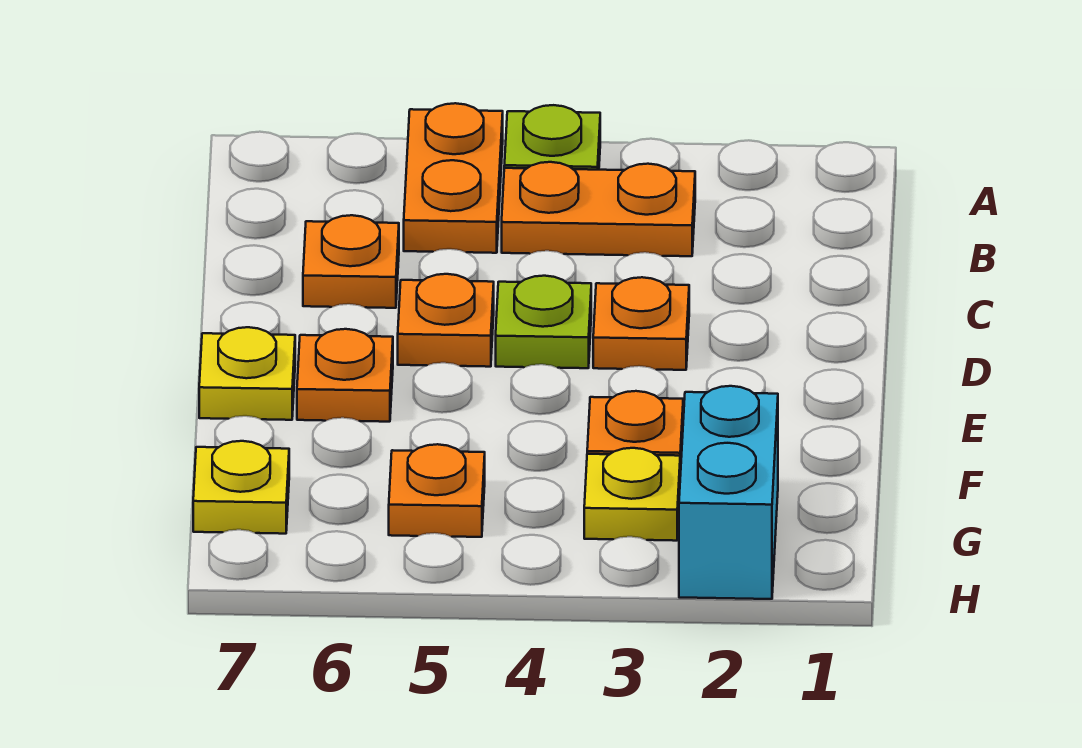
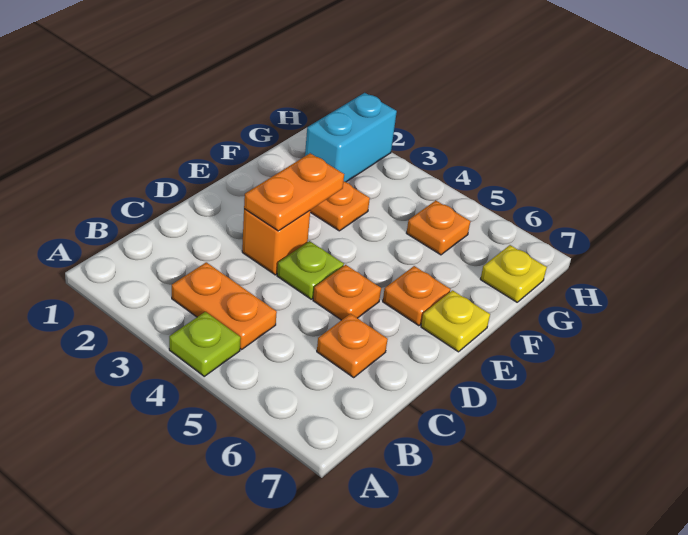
orange plate A5:B5 level 1 -> orange plate D3:E3 level 2
orange plate D3 level 1 -> orange brick D3 level 1
yellow plate G3 level 1 -> none

